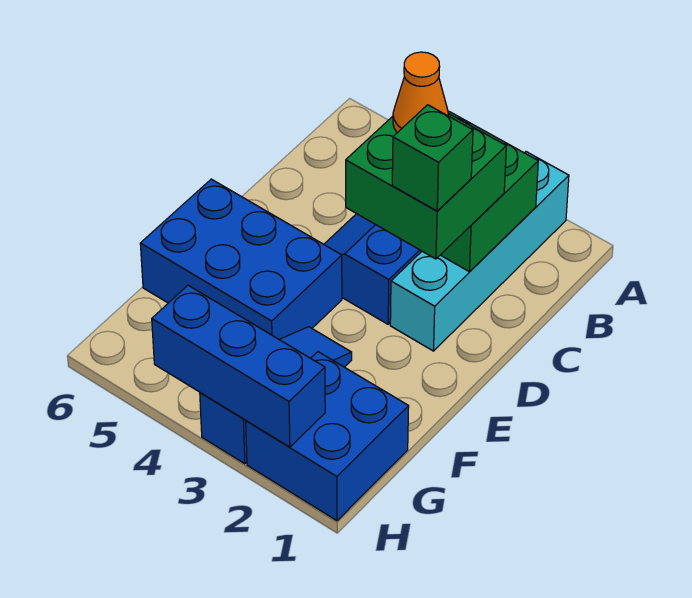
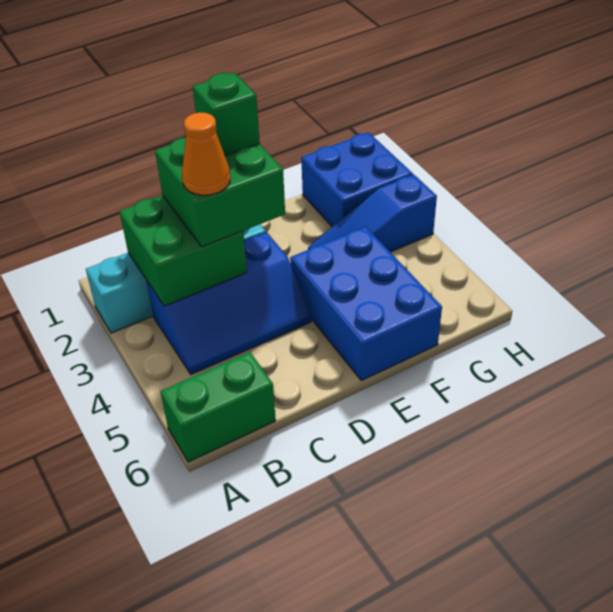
none -> green brick A6:B6 level 1
blue brick H2:H4 level 2 -> none

